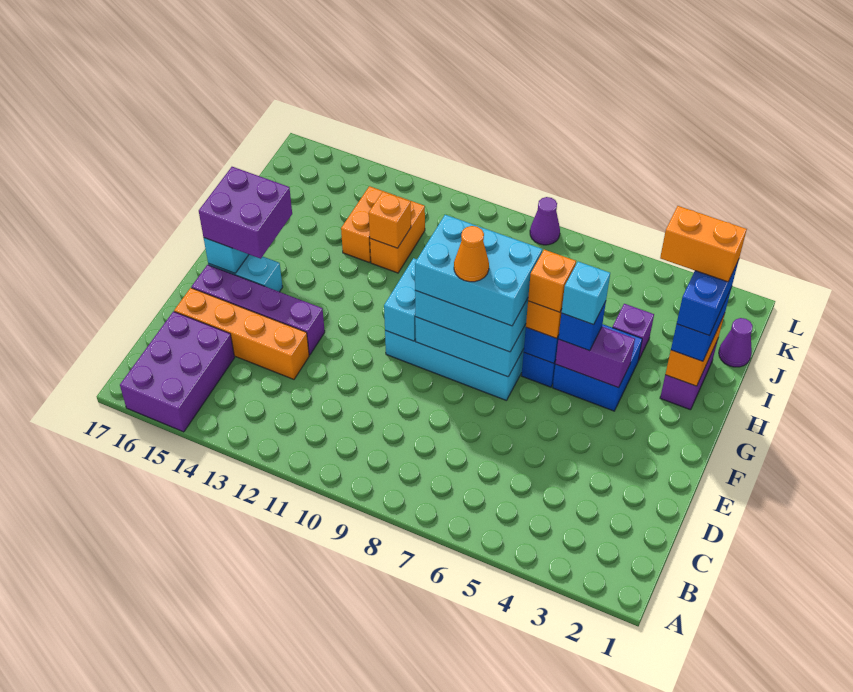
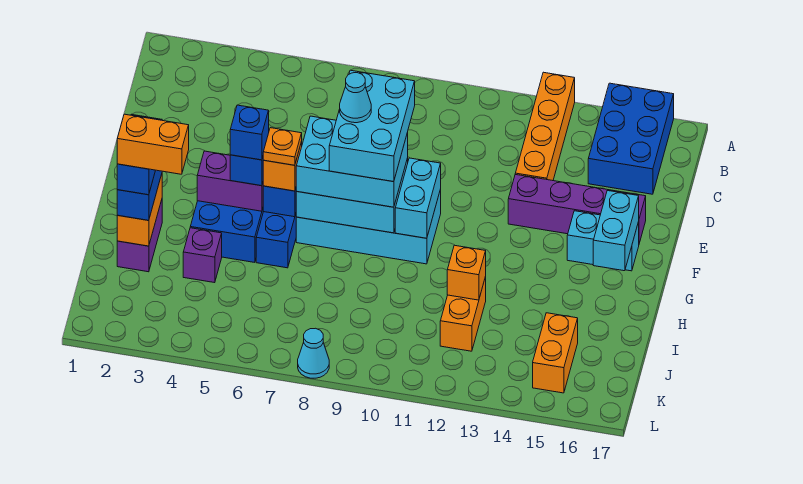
purple brick A15:C16 level 1 -> blue brick A15:C16 level 1
orange brick D13:D16 level 1 -> orange brick A13:D13 level 1
cyan brick F7:G9 level 4 -> cyan brick E8:G9 level 4
orange cone F8 level 5 -> cyan cone F8 level 5
purple brick F15:G16 level 3 -> none
cyan brick G5 level 4 -> blue brick G5 level 4
orange brick G6 level 4 -> orange plate G6 level 4
orange brick I13:J13 level 1 -> orange brick J15:K15 level 1
purple cone J1 level 1 -> none
purple cone L8 level 1 -> cyan cone L8 level 1

